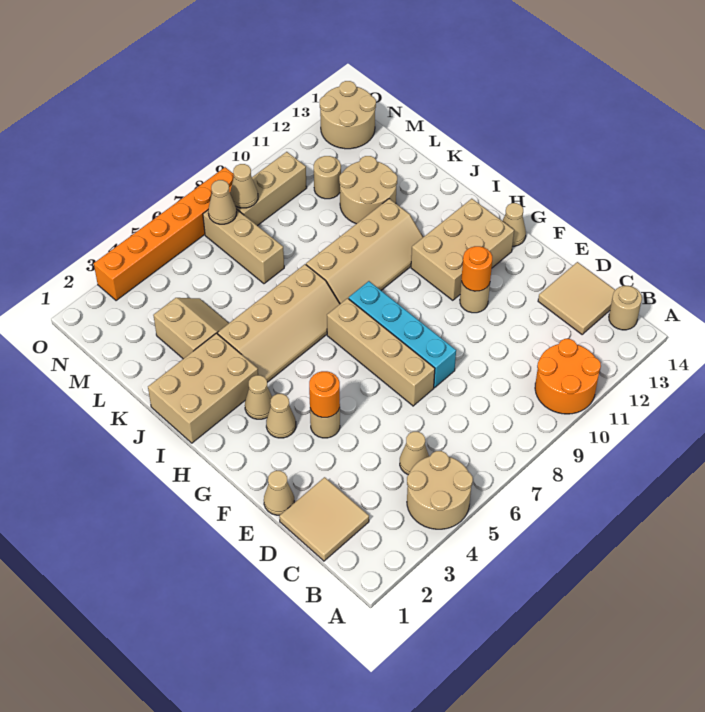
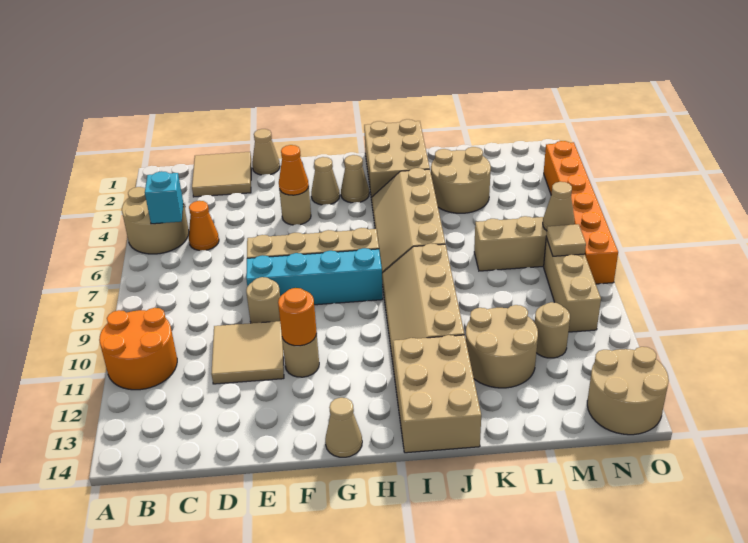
none -> cyan brick B5 level 2
tan round brick B14 level 1 -> tan round brick E9 level 1
tan cone C5 level 1 -> orange cone C5 level 1
tan tile C13:D14 level 1 -> tan tile D10:E11 level 1
orange round brick F4 level 2 -> orange cone F4 level 2
tan brick G11:H13 level 1 -> tan brick I12:J14 level 1
tan slope K3:L4 level 1 top 3 -> tan round brick K3:L4 level 1
tan cone N8 level 2 -> tan tile N8 level 2

